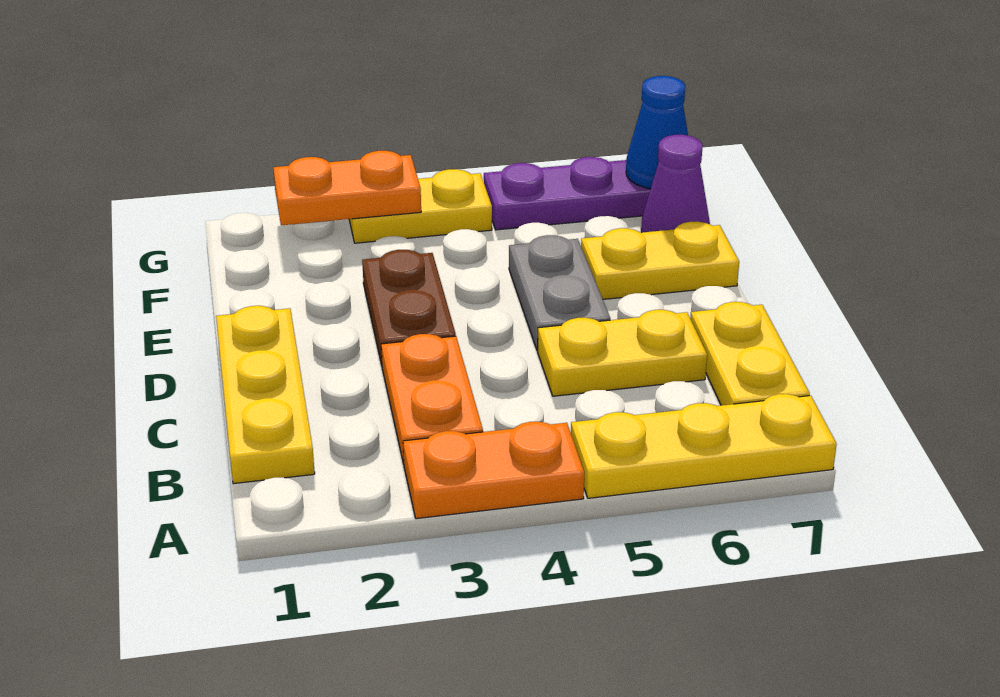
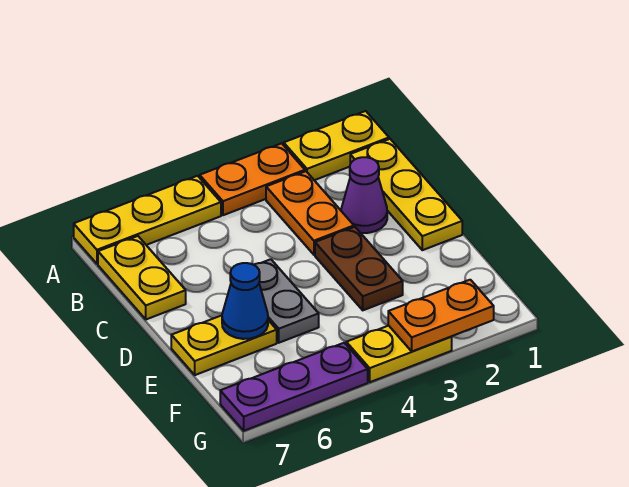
yellow plate C5:C6 level 1 -> yellow plate A1:A2 level 1
purple cone F7 level 1 -> purple cone C2 level 1
blue cone G7 level 2 -> blue cone E6 level 2

